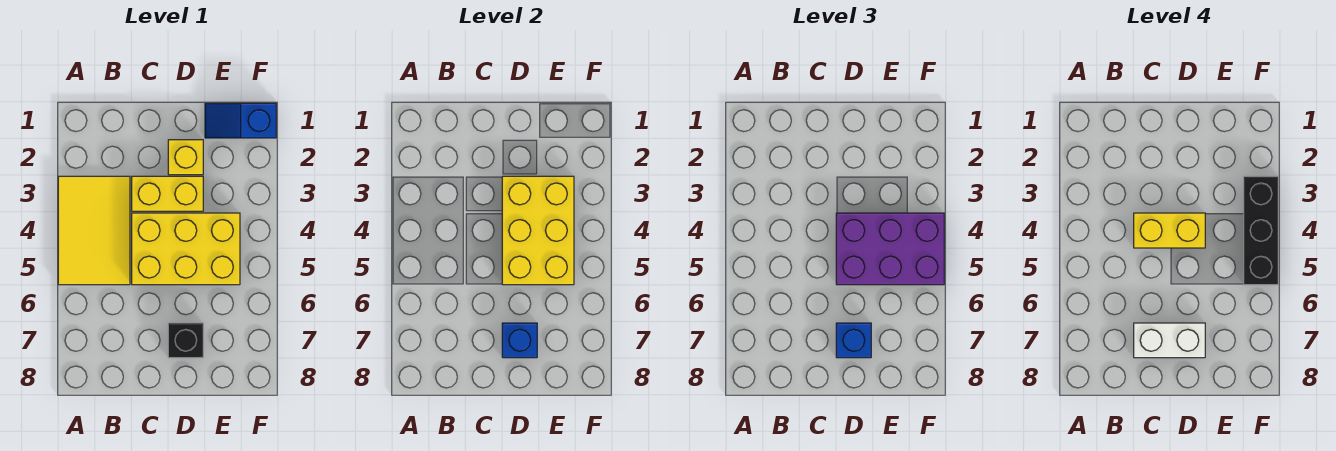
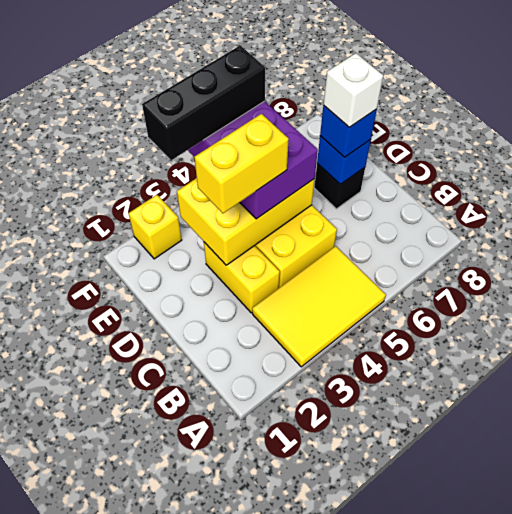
yellow brick C4:D4 level 4 -> yellow brick D3:D4 level 4
white brick C7:D7 level 4 -> white brick D7 level 4
yellow brick D2 level 1 -> yellow brick F2 level 1
blue slope E1:F1 level 1 top F -> none

